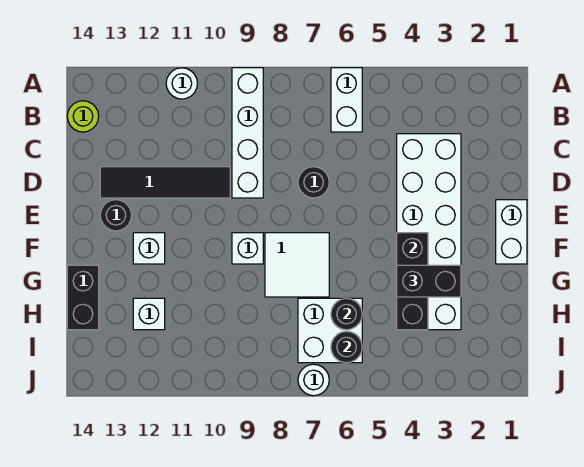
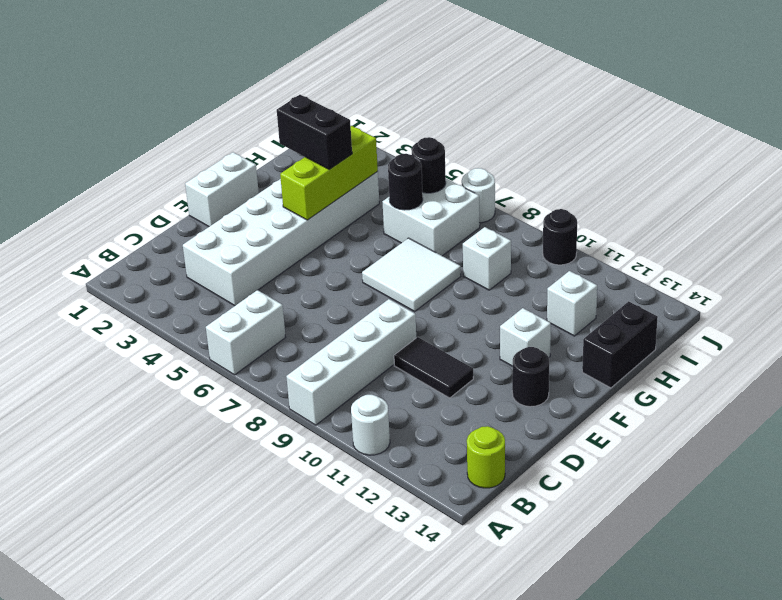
black round brick D7 level 1 -> black round brick J10 level 1
black tile D10:D13 level 1 -> black tile D10:D11 level 1
black brick F4:H4 level 2 -> lime brick F4:H4 level 2
white brick F9 level 1 -> white brick H9 level 1

